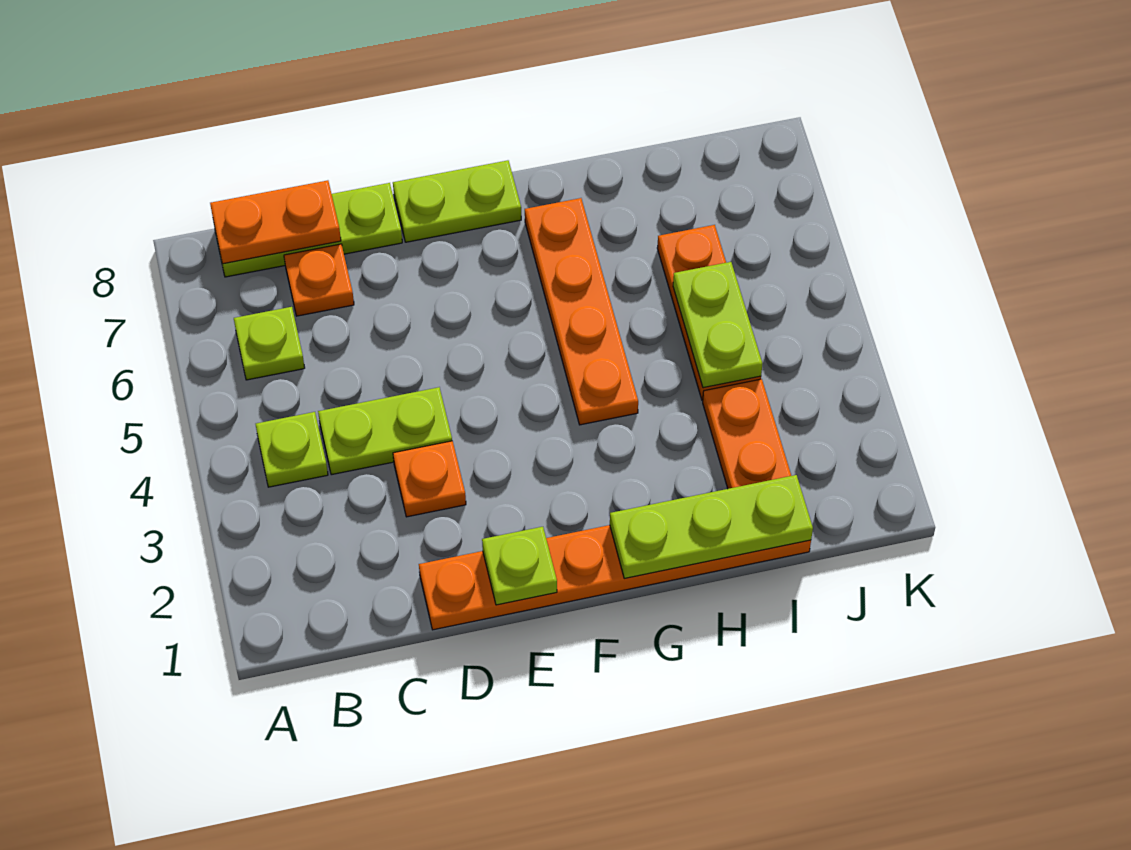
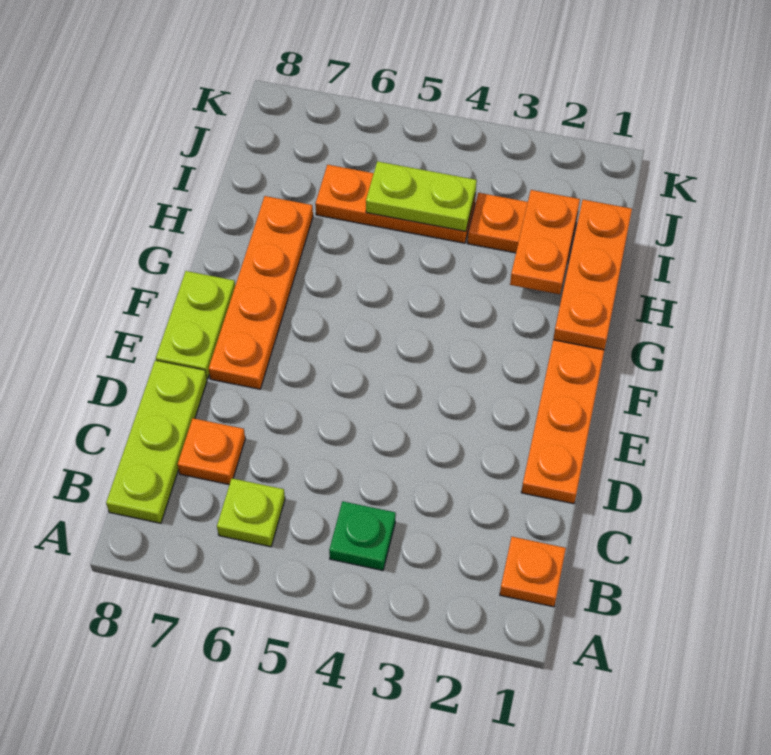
lime plate B4 level 1 -> green plate B4 level 1
orange plate B8:C8 level 2 -> orange plate H2:I2 level 2
lime plate C4:D4 level 1 -> none
orange plate D3 level 1 -> orange plate B1 level 1
lime plate E1 level 2 -> none
lime plate G1:I1 level 2 -> orange plate G1:I1 level 2
orange plate G4:G7 level 1 -> orange plate E7:H7 level 1

